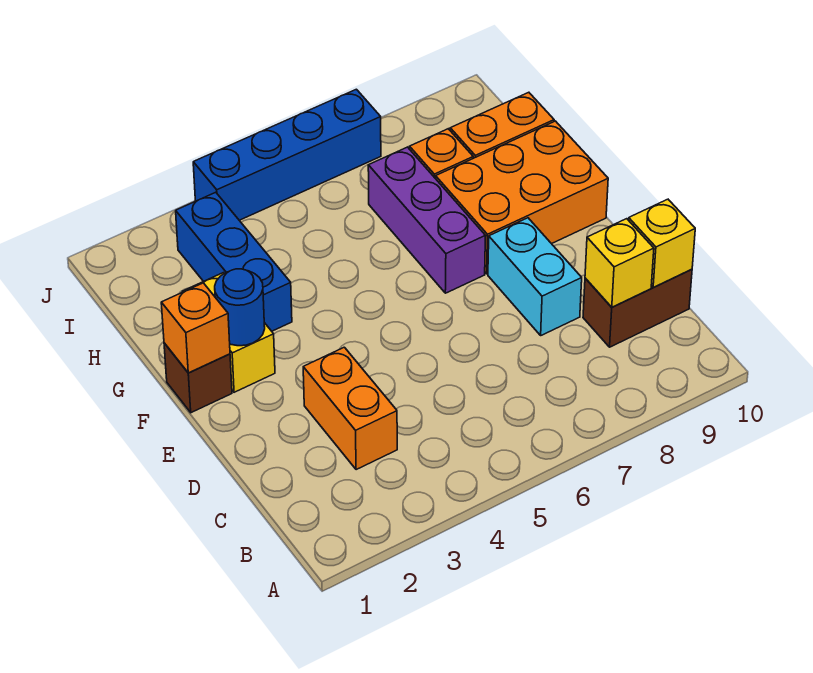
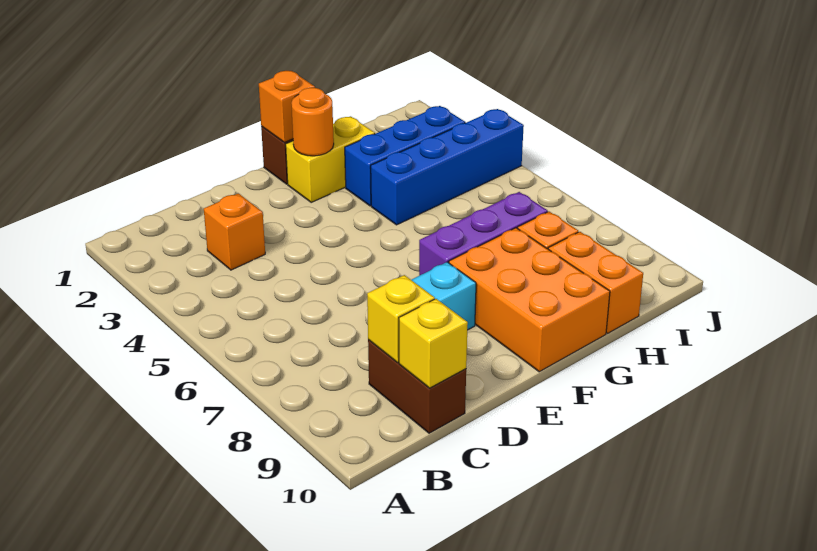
orange brick C3:D3 level 1 -> orange brick C3 level 1
blue round brick F2 level 2 -> orange round brick F2 level 2
blue brick J4:J7 level 1 -> blue brick G4:J4 level 1

